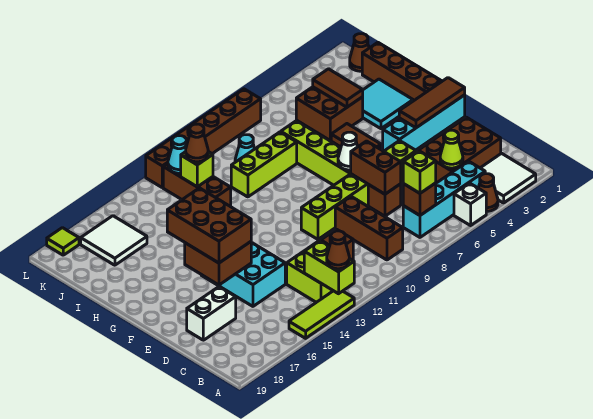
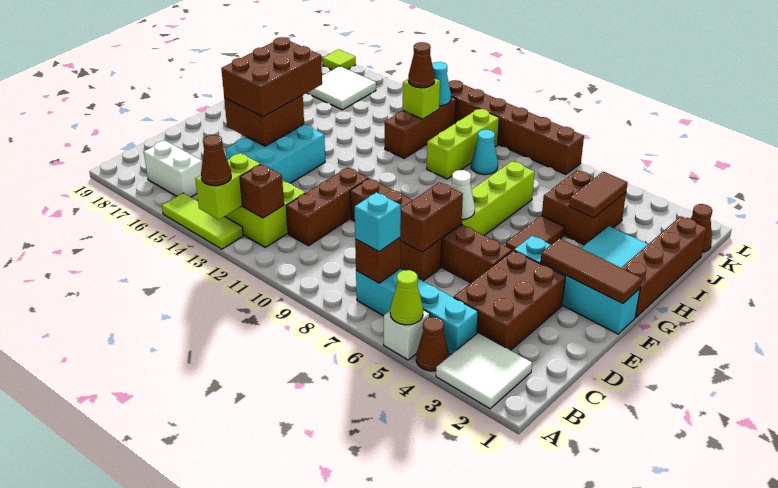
lime brick B7 level 3 -> cyan brick B7 level 3
brown brick B9:D9 level 1 -> brown brick C11:E11 level 1
brown brick C2:D4 level 1 -> brown brick C3:E4 level 1
lime cone C4 level 2 -> lime cone A5 level 2
white brick D17:D18 level 1 -> white brick B16:B17 level 1
lime brick E5:E10 level 1 -> brown brick E5:E10 level 1
lime brick I8:I10 level 1 -> lime brick I10:K10 level 1

